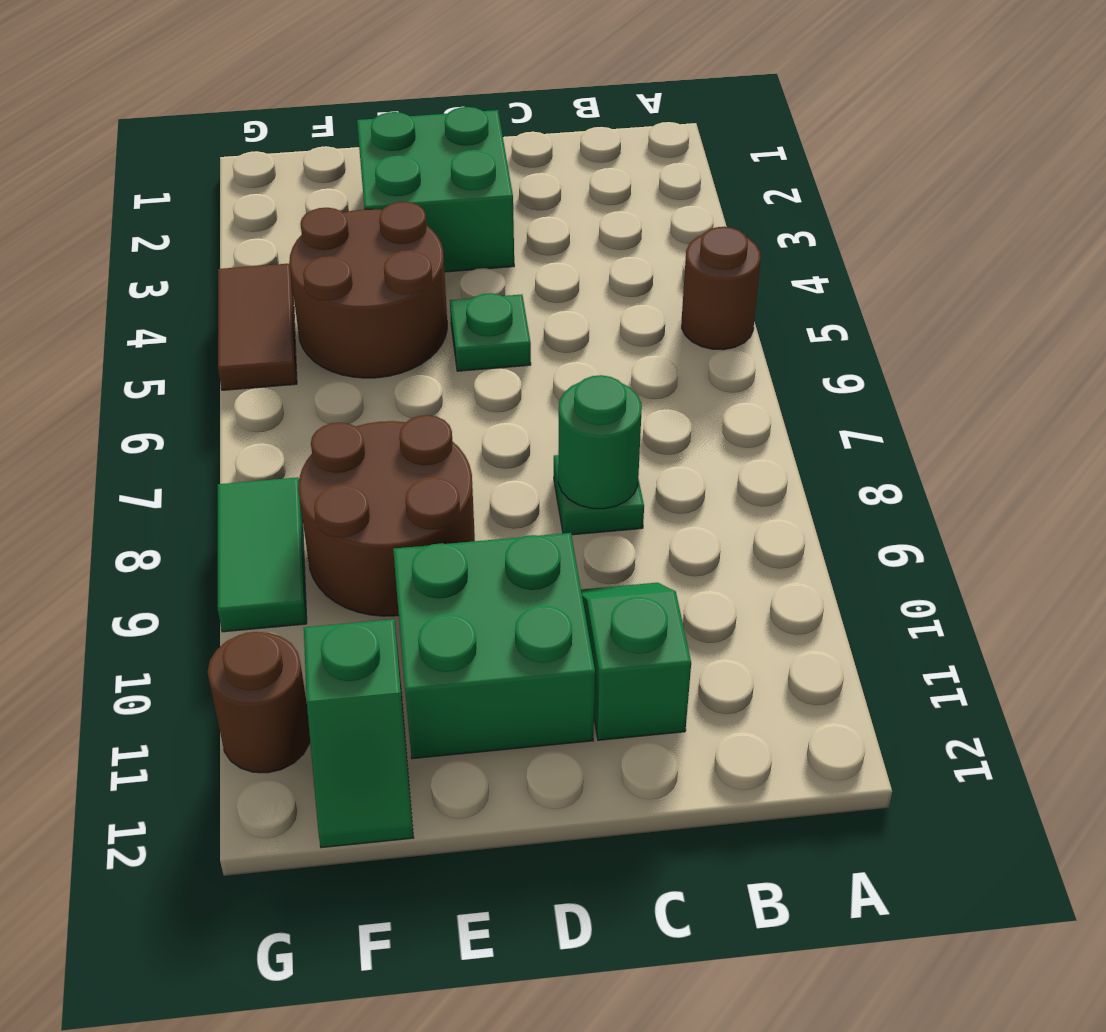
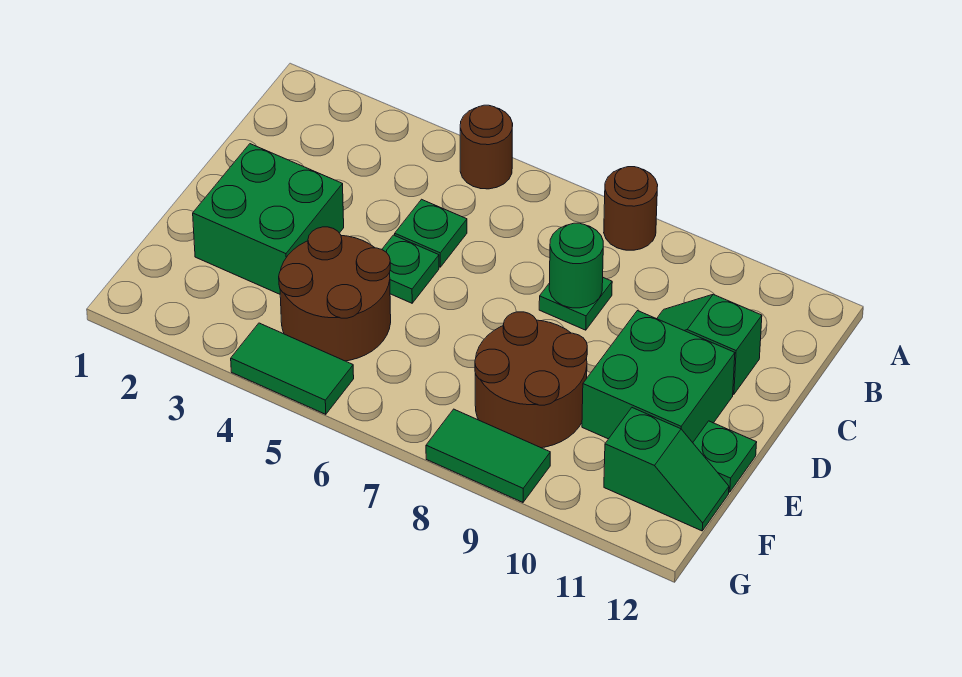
none -> green plate C5 level 1
none -> green plate E12 level 1
brown tile G4:G5 level 1 -> green tile G4:G5 level 1
brown round brick G11 level 1 -> brown round brick A8 level 1

